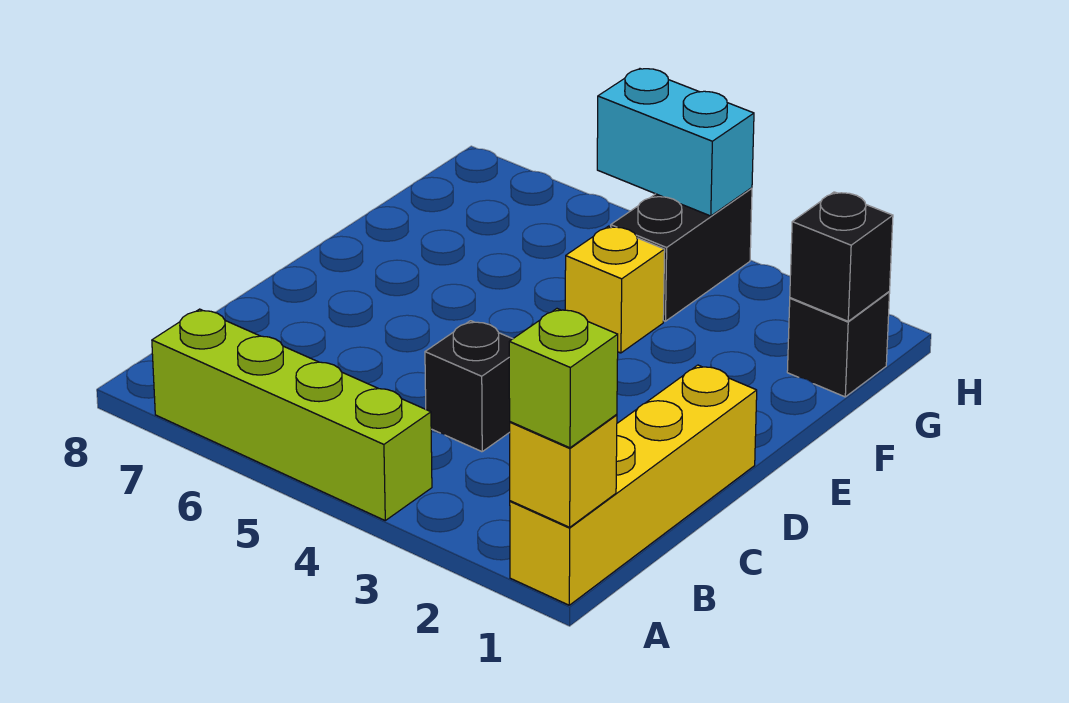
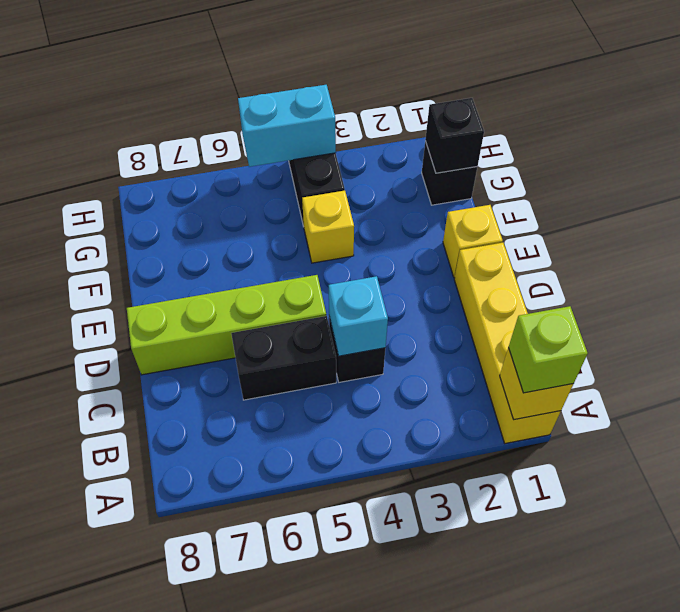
lime brick A4:A7 level 1 -> lime brick D5:D8 level 1
none -> cyan brick C4 level 2
none -> black brick C5:C6 level 1
none -> yellow brick E1 level 1

